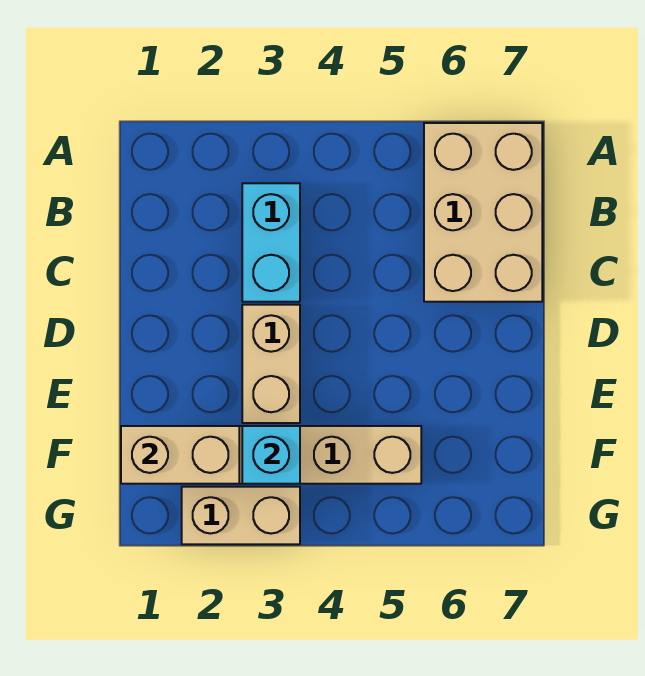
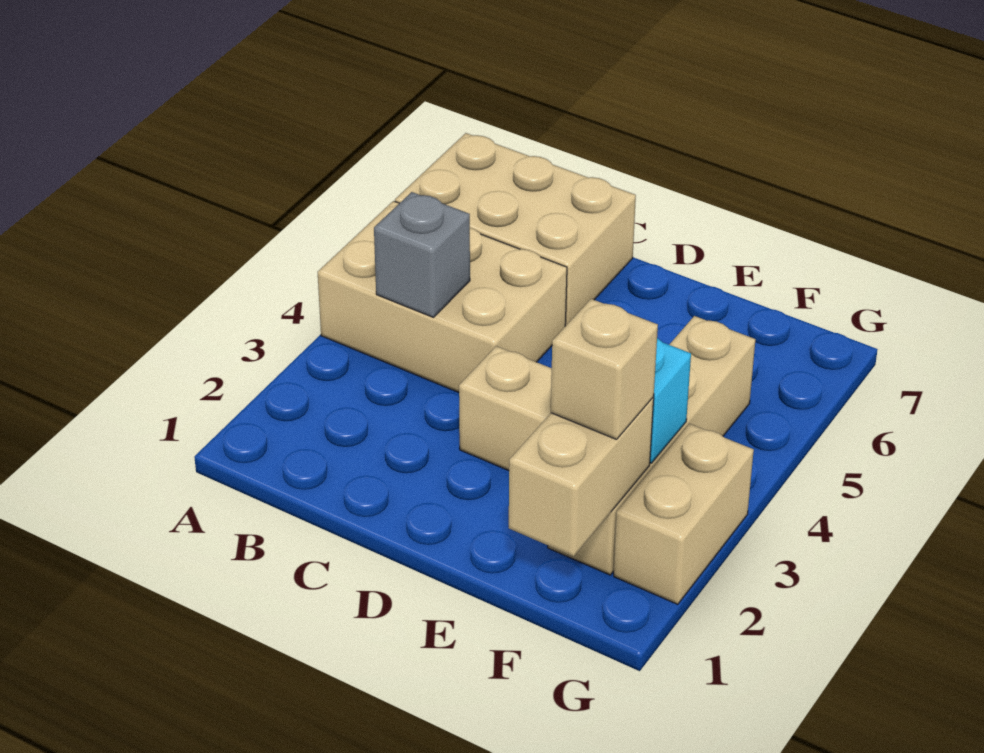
none -> tan brick A4:C5 level 1
cyan brick B3:C3 level 1 -> none
none -> grey brick B4 level 2
none -> tan brick F2 level 3

